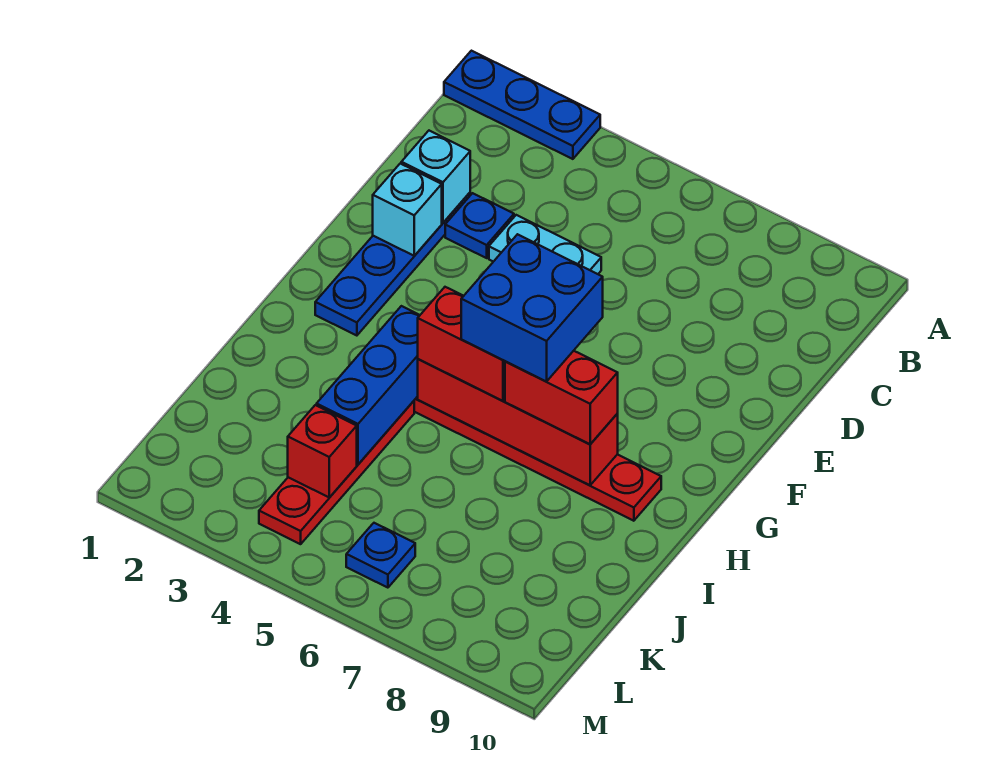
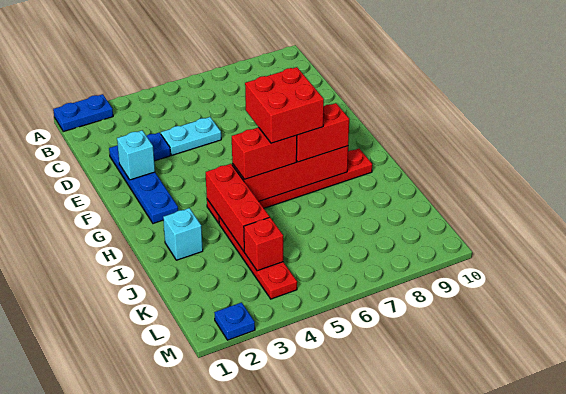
blue plate A1:A3 level 1 -> blue plate A1:A2 level 1
cyan brick D2 level 2 -> cyan brick I2 level 1
blue brick G6:H7 level 4 -> red brick G6:H7 level 4
blue brick H4:J4 level 2 -> red brick H4:J4 level 2
blue plate L6 level 1 -> blue plate M2 level 1

